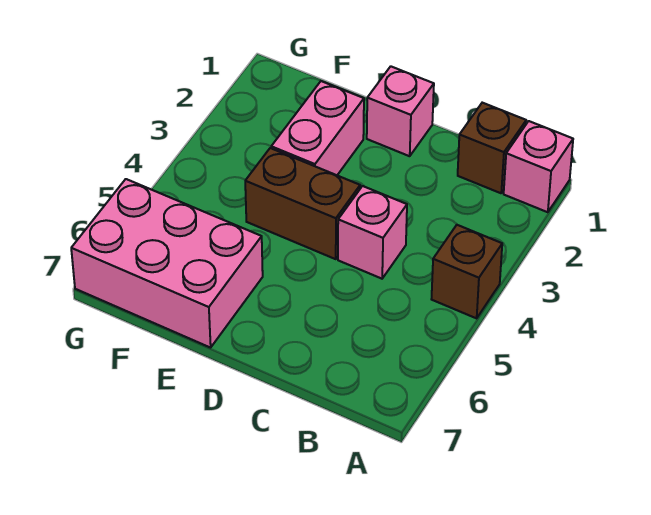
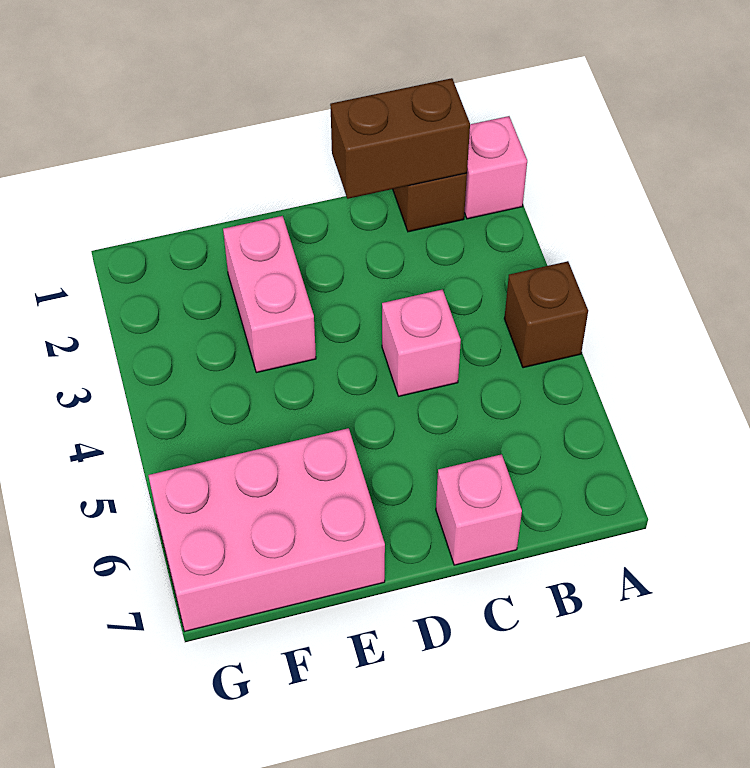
pink brick D1 level 1 -> pink brick C7 level 1
brown brick D4:E4 level 1 -> brown brick B1:C1 level 2

